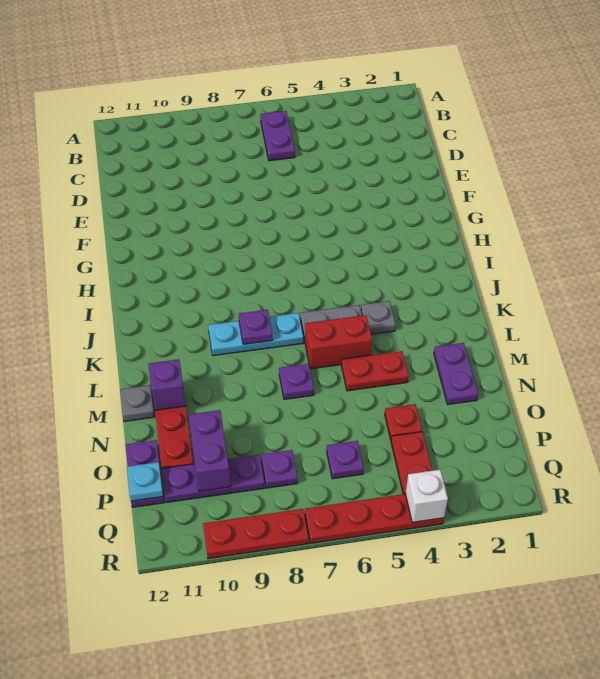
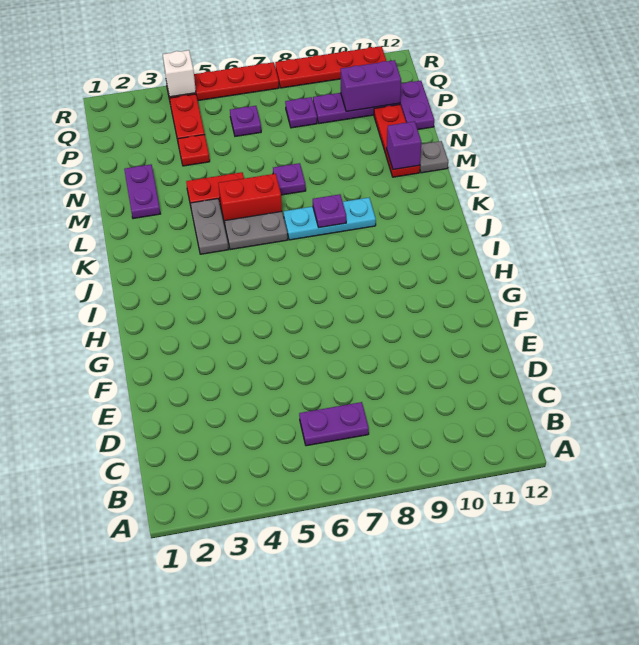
purple plate B6:C6 level 1 -> purple plate C6:C7 level 1
grey plate K4 level 1 -> grey plate K4:L4 level 1
purple brick O10:P10 level 2 -> purple brick P10:P11 level 2
cyan plate P12 level 2 -> none
red plate R8:R10 level 1 -> red plate R8:R11 level 1

